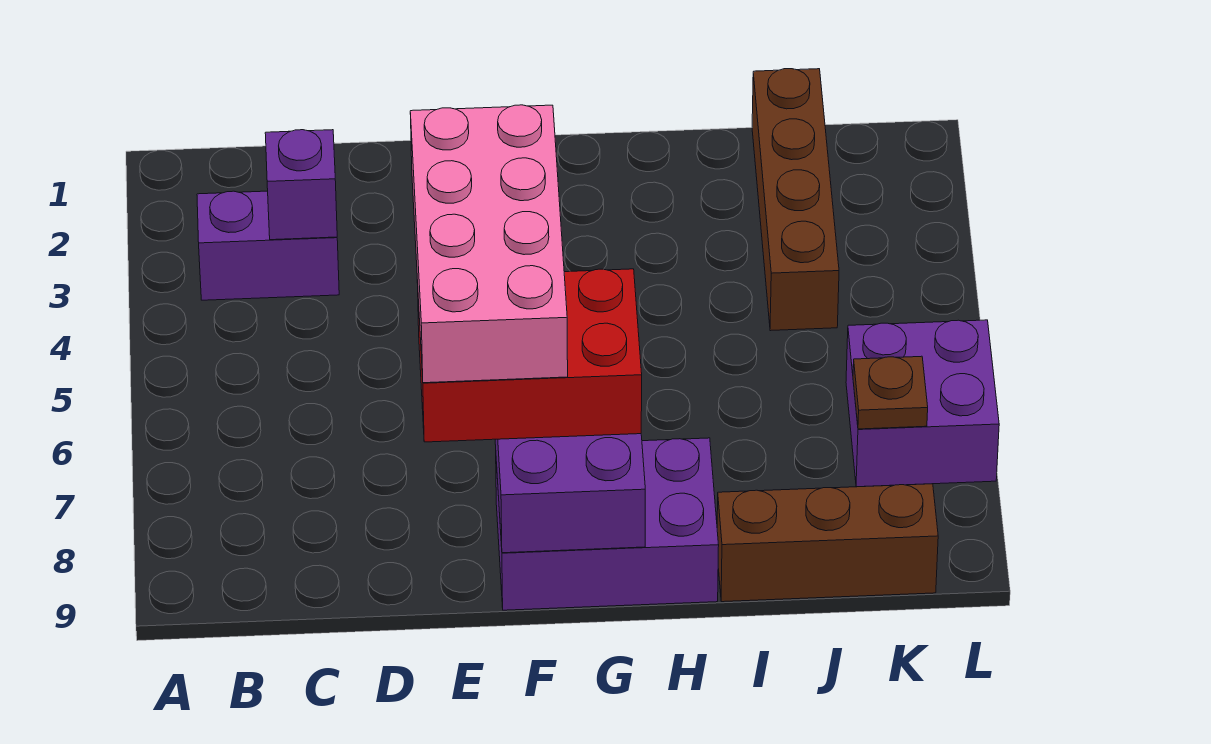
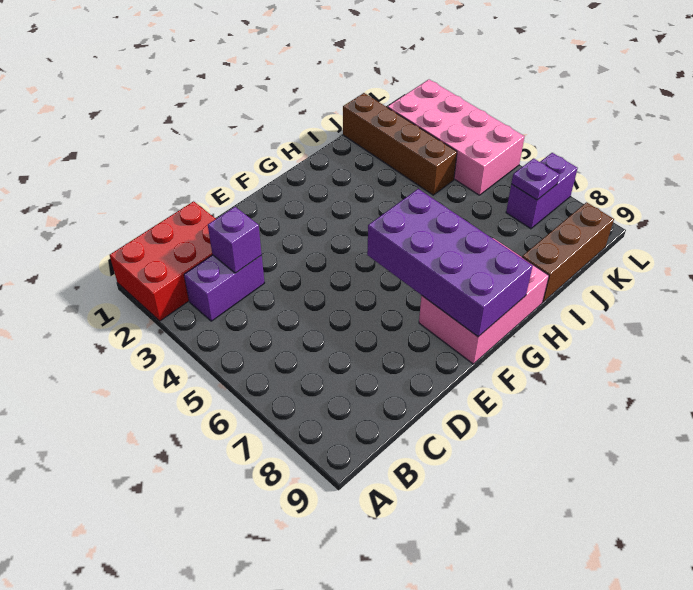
pink brick E5:F8 level 4 -> pink brick K2:L5 level 1
red brick E7:G8 level 3 -> red brick A1:C2 level 1
purple brick F8:H9 level 1 -> pink brick F8:H9 level 1
purple brick K6:L7 level 1 -> purple brick K7:L7 level 1
brown plate K7 level 2 -> purple plate K7 level 2

